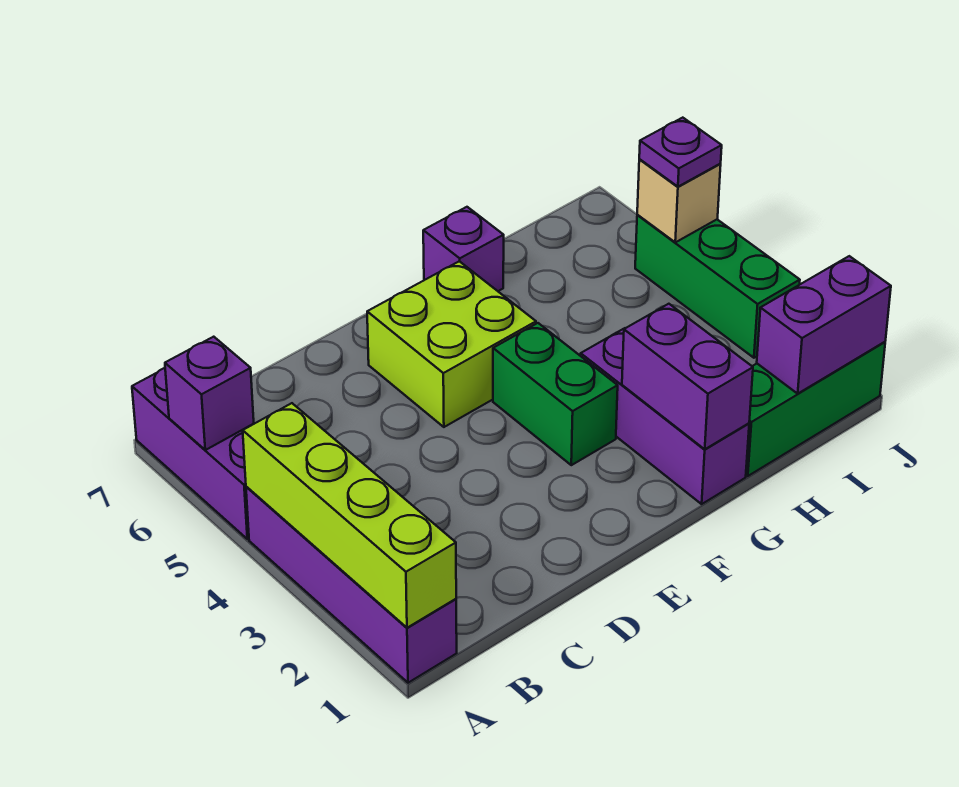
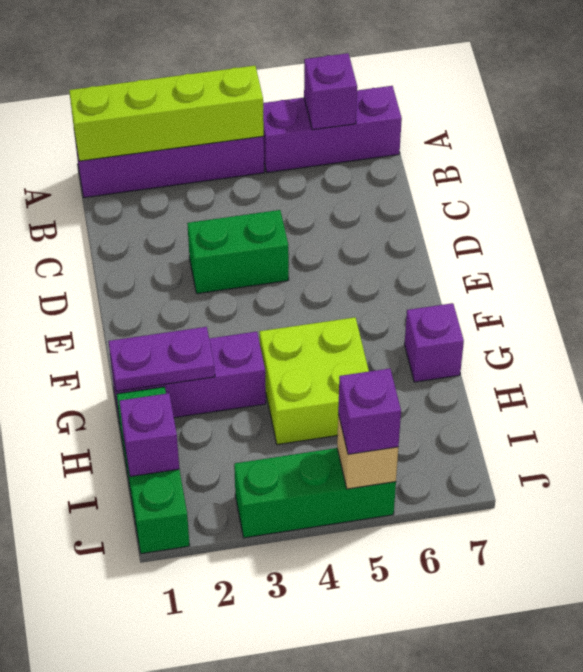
lime brick E5:F6 level 1 -> lime brick G4:H5 level 1
green brick F3:F4 level 1 -> green brick D3:D4 level 1
purple brick G1:G2 level 2 -> purple plate G1:G2 level 2
purple brick I1:J1 level 2 -> purple brick I1 level 2
purple plate J5 level 3 -> purple brick J5 level 3

